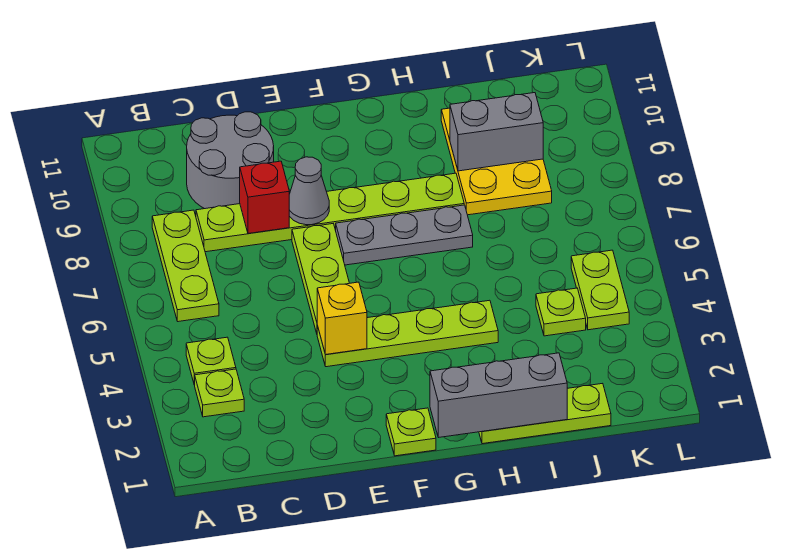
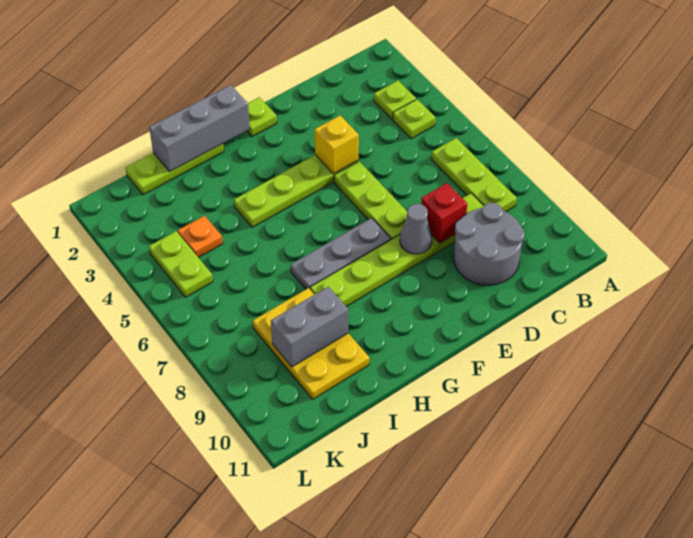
lime plate J4 level 1 -> orange plate J4 level 1

